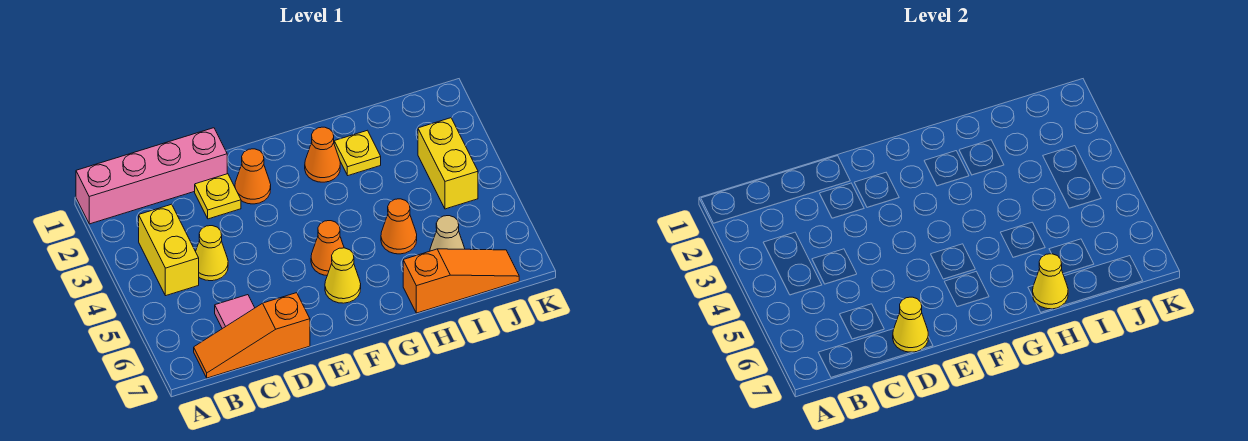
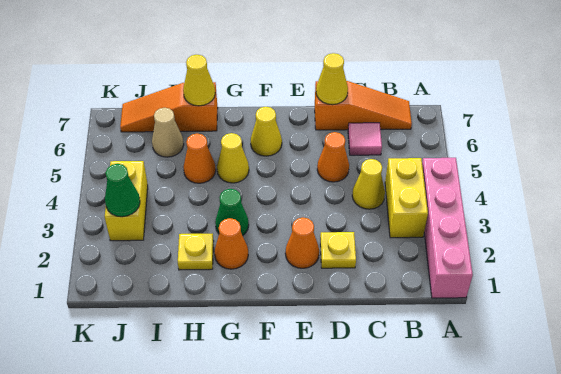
pink brick A1:D1 level 1 -> pink brick A1:A4 level 1
orange cone F5 level 1 -> orange cone D5 level 1
none -> green cone G3 level 1
none -> yellow cone G5 level 1
none -> green cone J3 level 2

